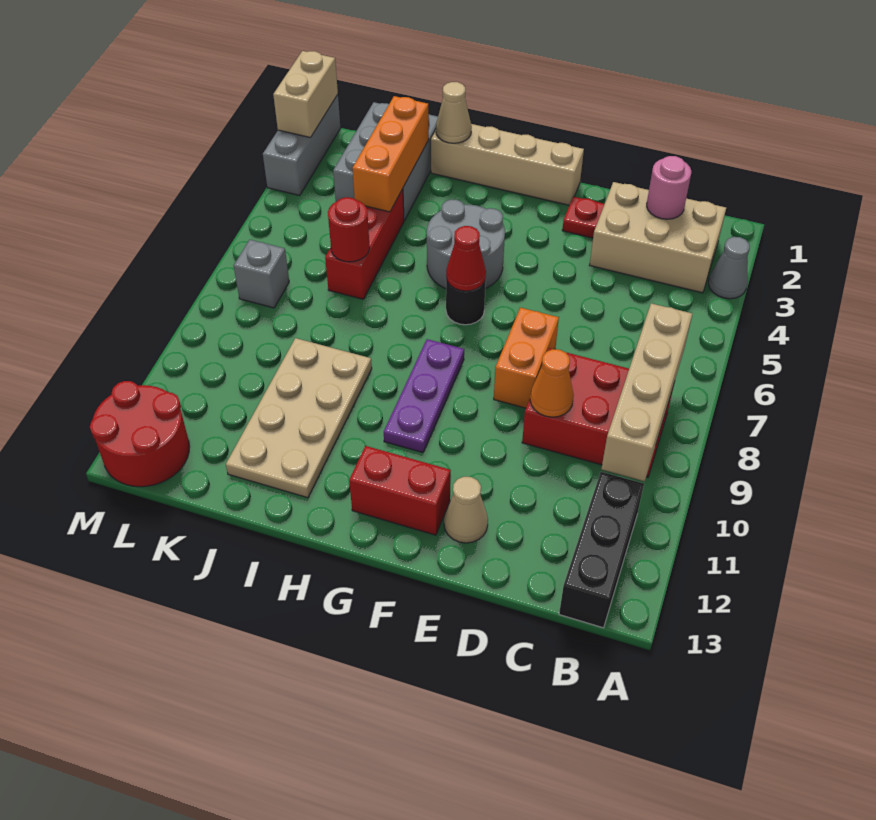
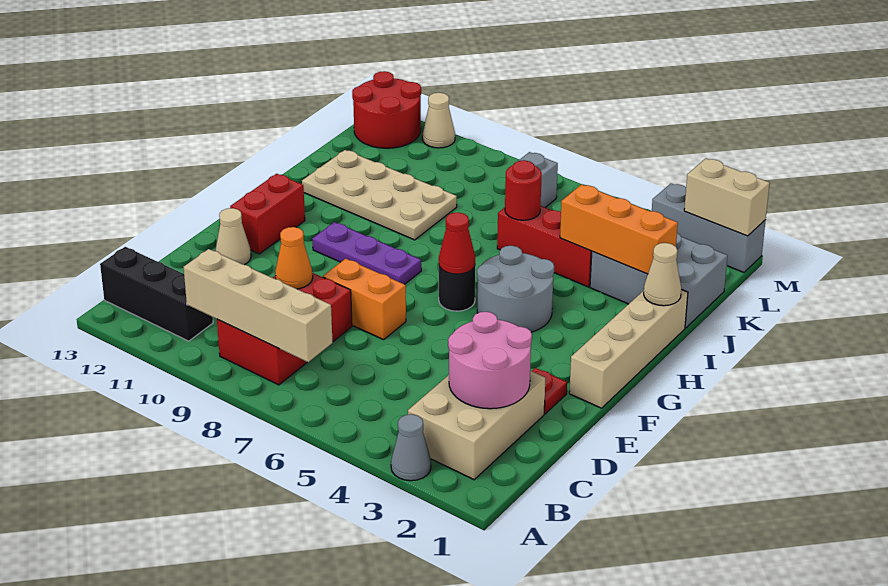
pink round brick C2 level 2 -> pink round brick C2:D3 level 2
none -> tan cone M11 level 1

